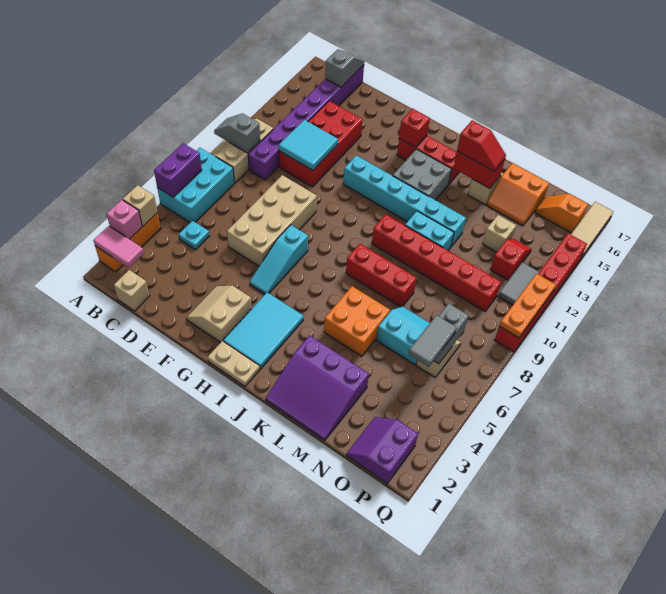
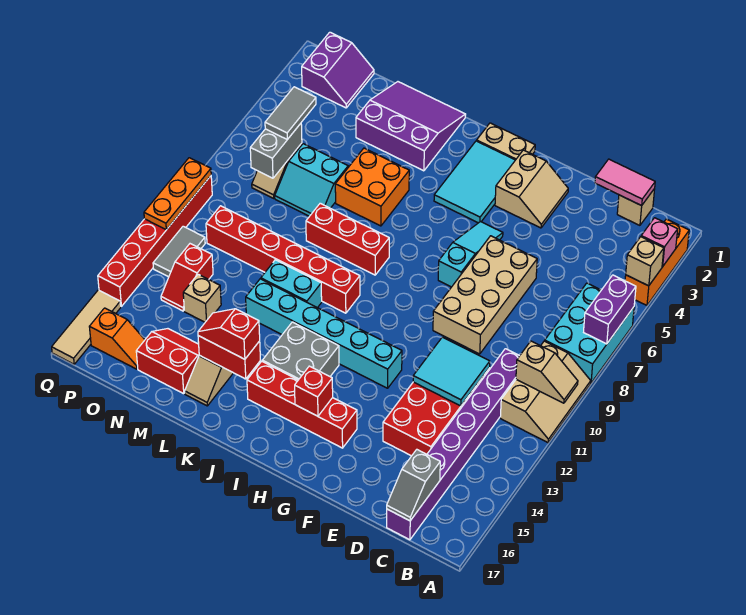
pink tile A2:B2 level 2 -> pink tile C1:D1 level 2
grey slope A10:B10 level 2 top B -> tan slope A10:B10 level 2 top B
cyan plate C5 level 1 -> none
red brick H15:J15 level 1 -> red brick G15:J15 level 1
orange slope M15:N16 level 1 top 16 -> red slope M15:N16 level 1 top 16

